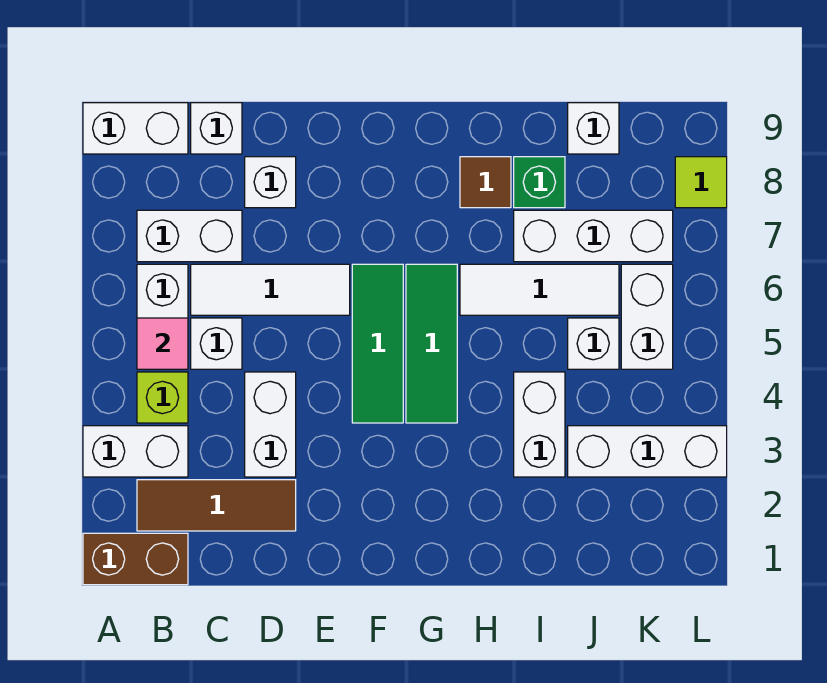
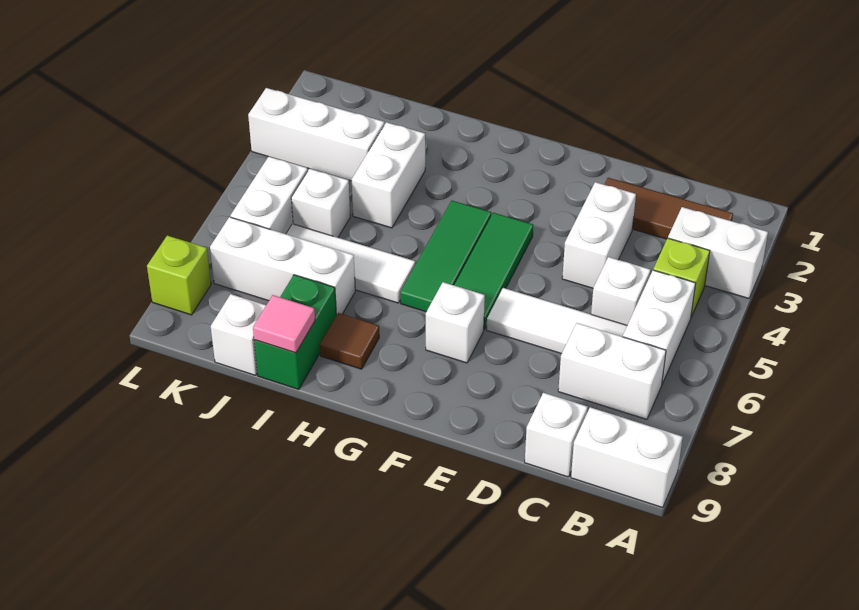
brown brick A1:B1 level 1 -> none
pink tile B5 level 2 -> pink tile I9 level 2
white brick D8 level 1 -> white brick F7 level 1
green brick I8 level 1 -> green brick I8:I9 level 1
lime tile L8 level 1 -> lime brick L8 level 1

